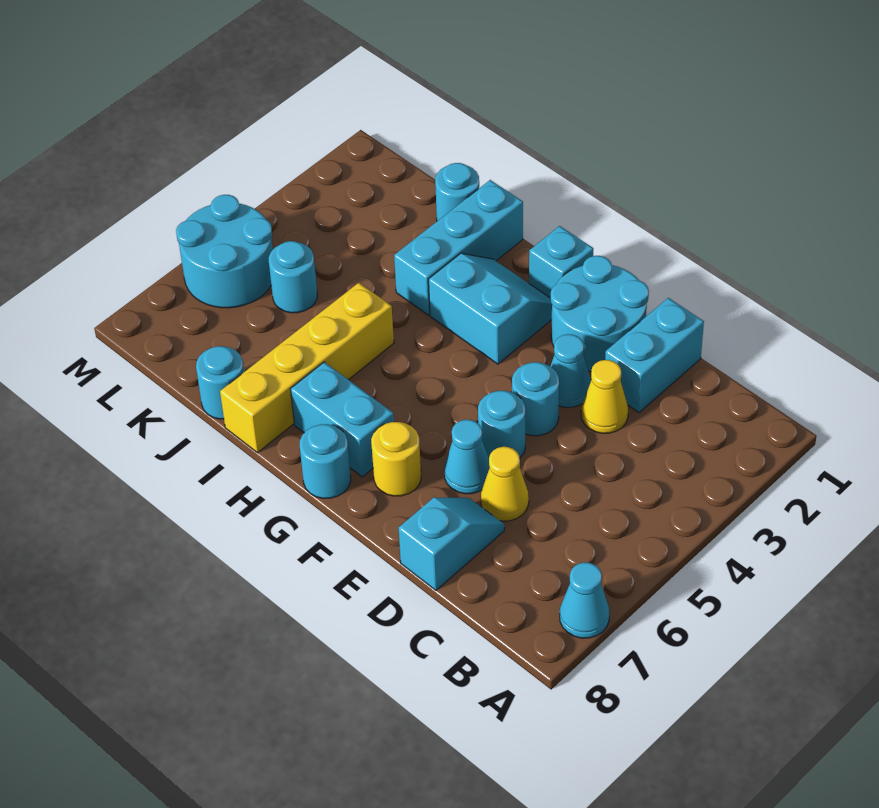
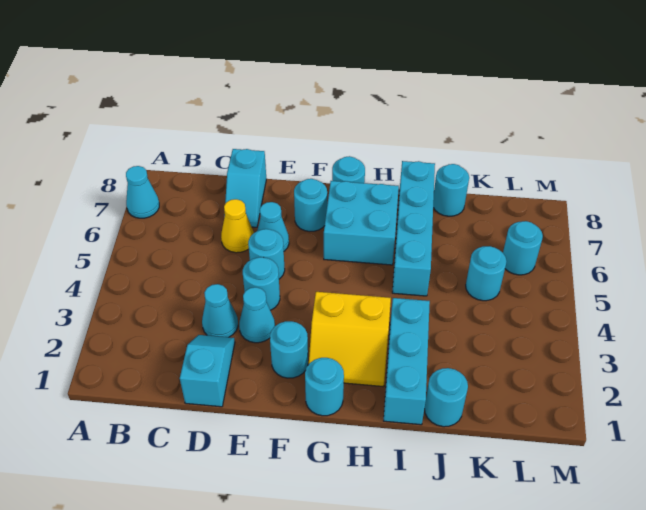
cyan brick D1:D2 level 1 -> cyan slope D1:D2 level 1 top 1
yellow cone D3 level 1 -> cyan cone D3 level 1
cyan round brick E1:F2 level 1 -> cyan round brick F2 level 1
yellow round brick F7 level 1 -> cyan round brick F7 level 1
cyan brick G1 level 1 -> cyan round brick G1 level 1
cyan slope G2:H3 level 1 top 3 -> yellow slope G2:H3 level 1 top 3
cyan brick G7:H7 level 1 -> cyan brick G6:H7 level 1
yellow brick I5:I8 level 1 -> cyan brick I5:I8 level 1
cyan round brick L5:M6 level 1 -> cyan round brick L6 level 1

